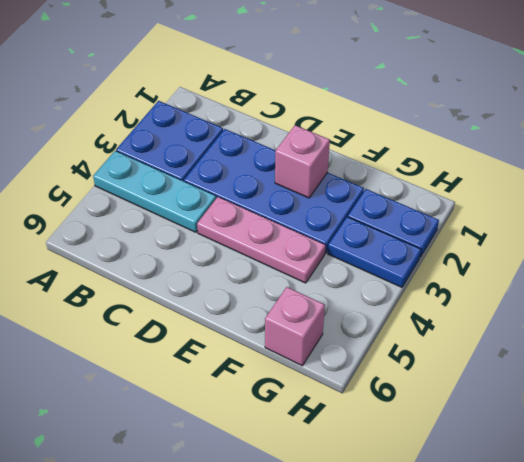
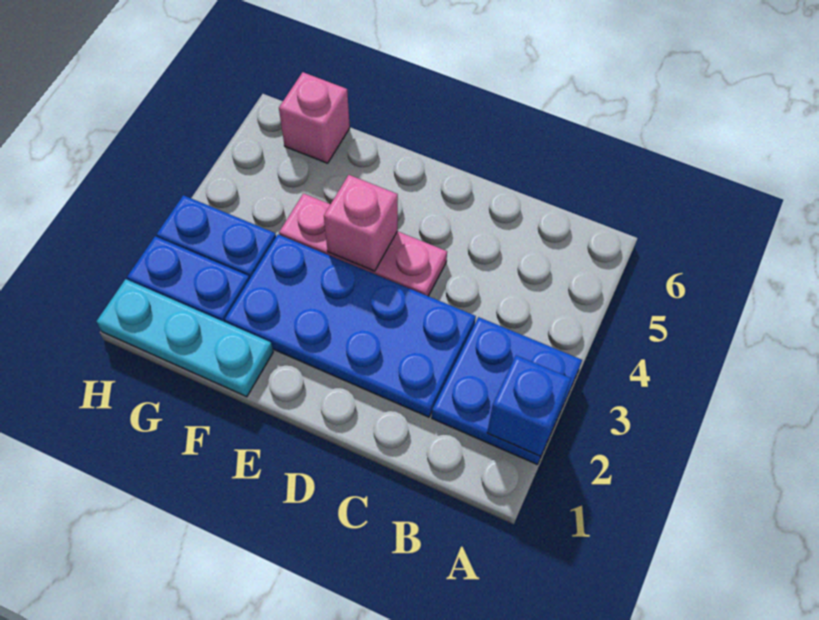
none -> blue brick A2 level 2
cyan plate A4:C4 level 1 -> cyan plate F1:H1 level 1
pink brick E2 level 2 -> pink brick E4 level 2

